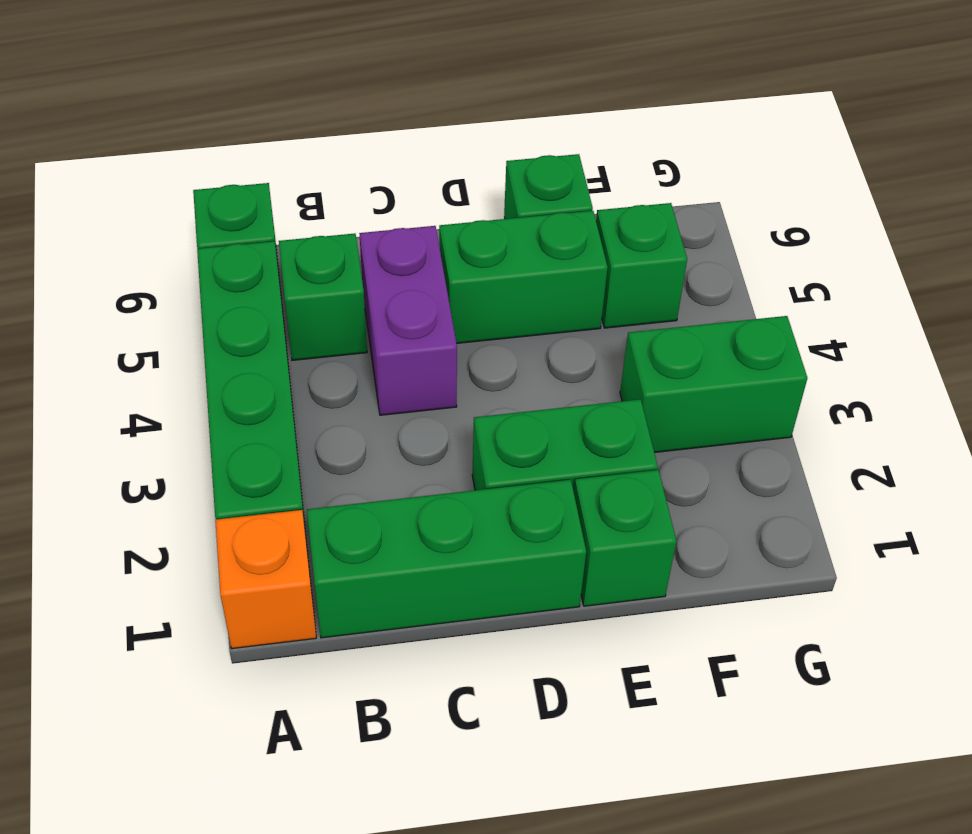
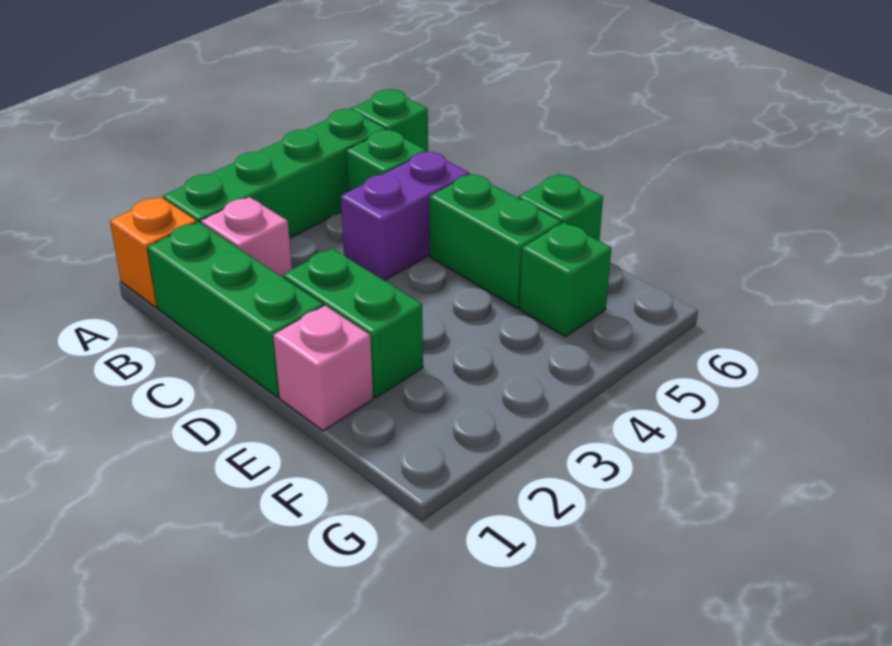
none -> pink brick B2 level 1
green brick E1 level 1 -> pink brick E1 level 1
green brick F3:G3 level 1 -> none

